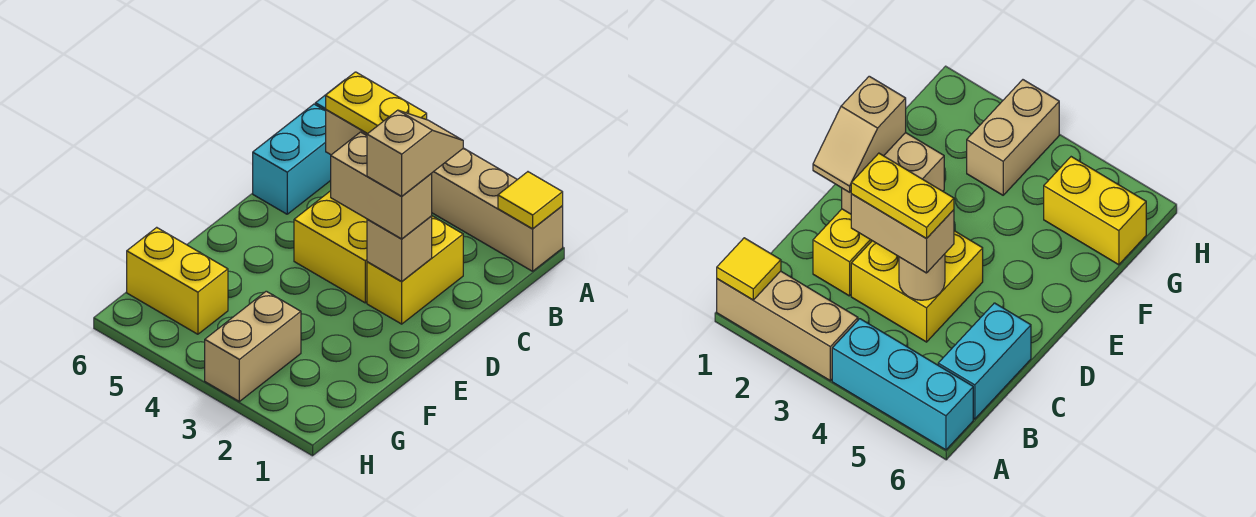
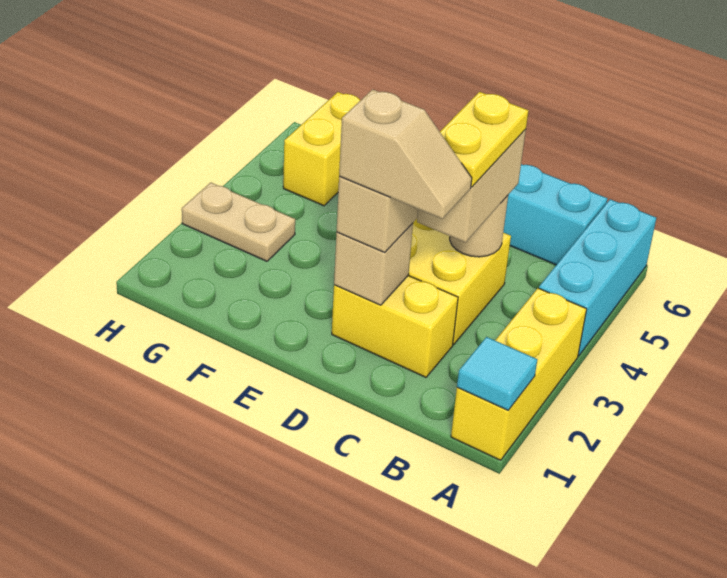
tan brick A1:A3 level 1 -> yellow brick A1:A3 level 1
yellow tile A1 level 2 -> cyan tile A1 level 2
tan brick G3:H3 level 1 -> tan plate G3:H3 level 1

